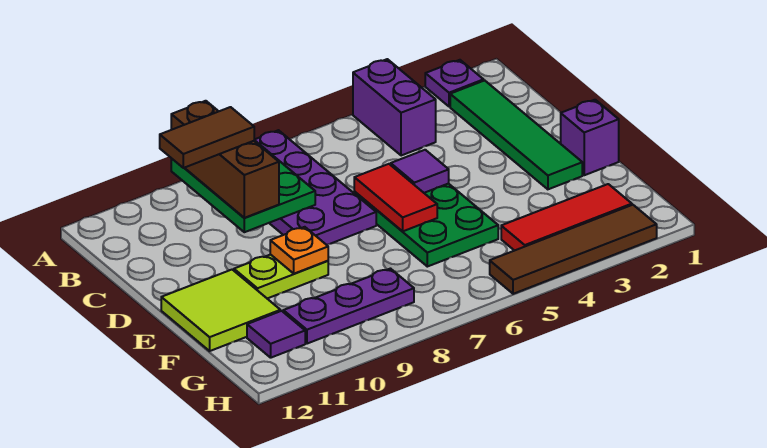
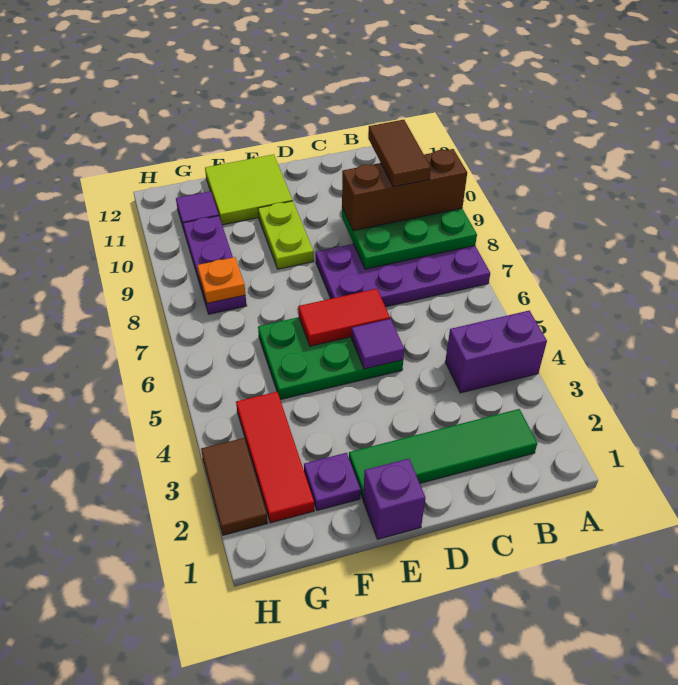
purple plate A2 level 1 -> purple plate F2 level 1
orange plate E9 level 2 -> orange plate G8 level 2
brown tile H2:H5 level 1 -> brown tile H2:H3 level 1

